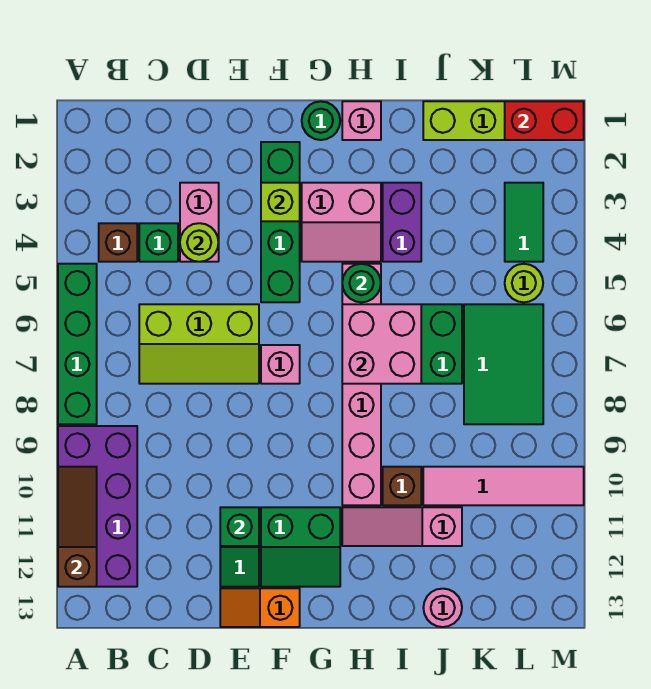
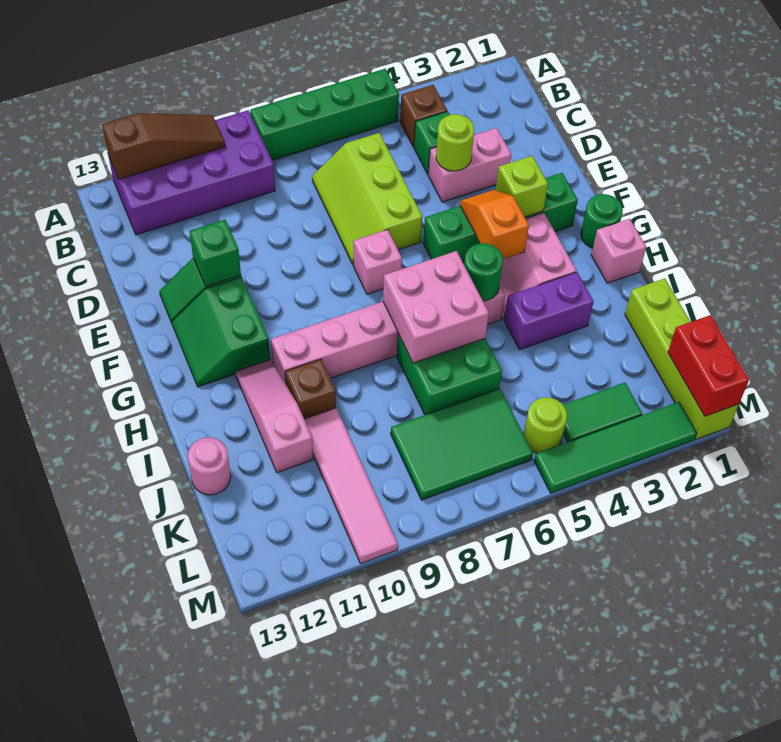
orange slope E13:F13 level 1 top F -> orange slope F4:G4 level 2 top G
none -> green tile M2:M5 level 1

